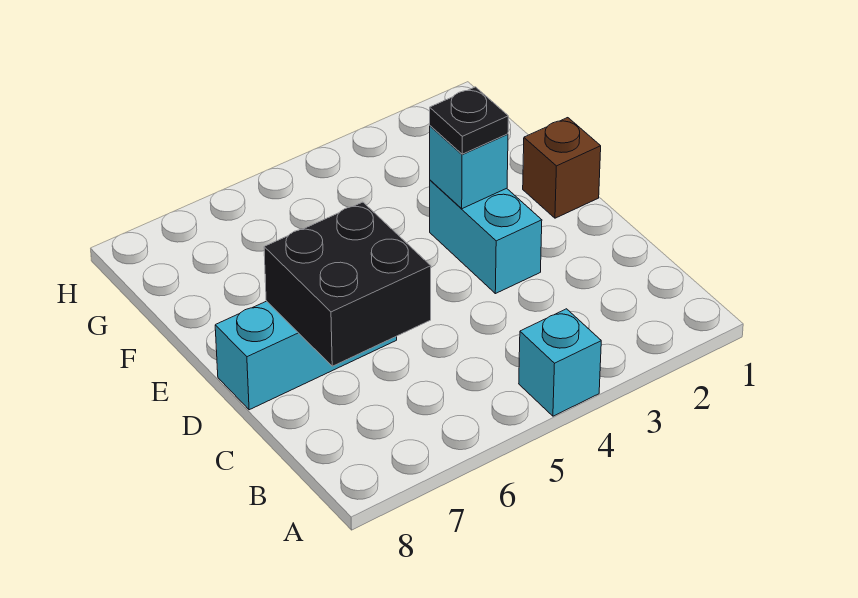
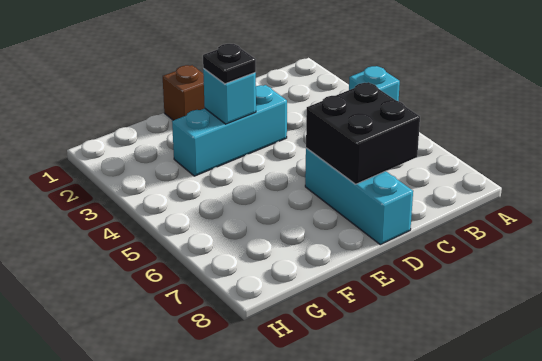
cyan brick D3:E3 level 1 -> cyan brick D3:F3 level 1

